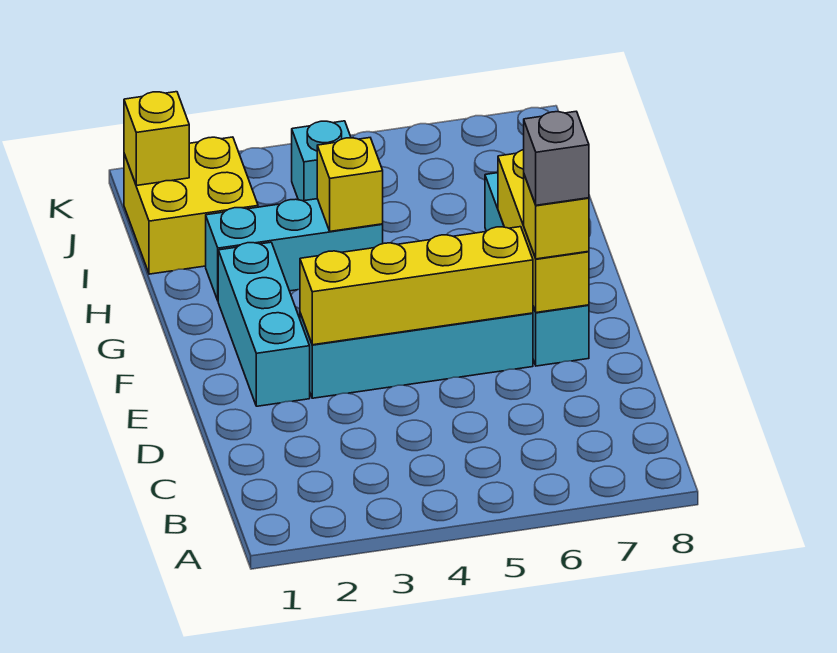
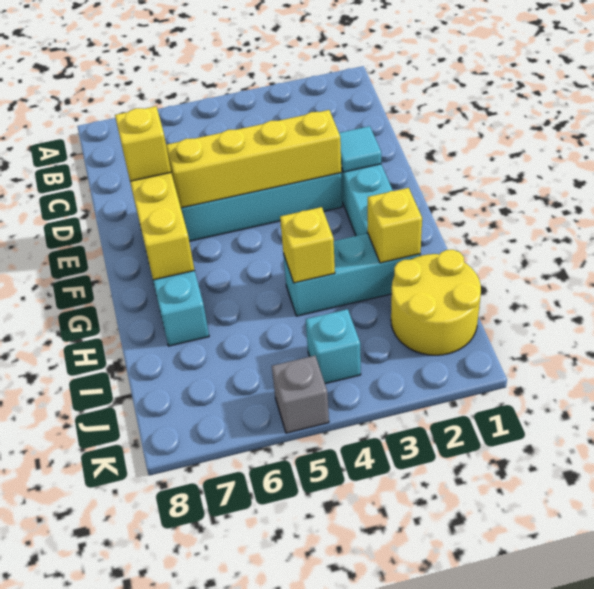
none -> cyan tile E2 level 2
grey brick E7 level 4 -> grey brick K5 level 1
yellow brick I1:J2 level 1 -> yellow round brick I1:J2 level 1
yellow brick J1 level 2 -> yellow brick H2 level 2

